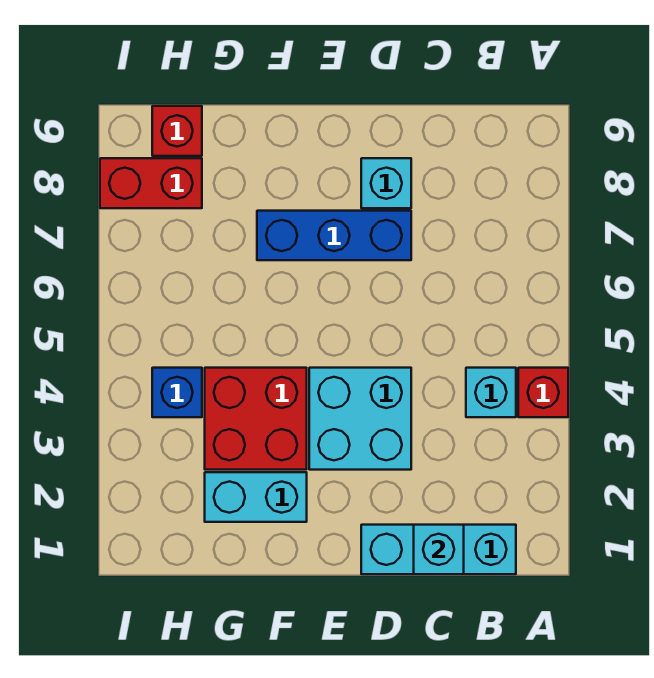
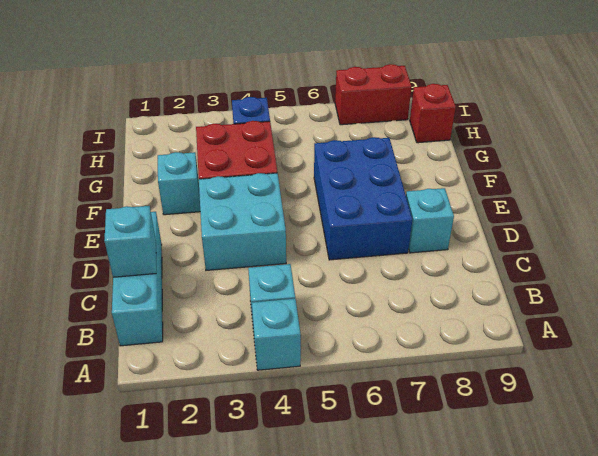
red brick A4 level 1 -> cyan brick A4 level 1
blue brick D7:F7 level 1 -> blue brick D6:F7 level 1
cyan brick F2:G2 level 1 -> cyan brick F2 level 1
red brick H8:I8 level 1 -> red brick I7:I8 level 1

